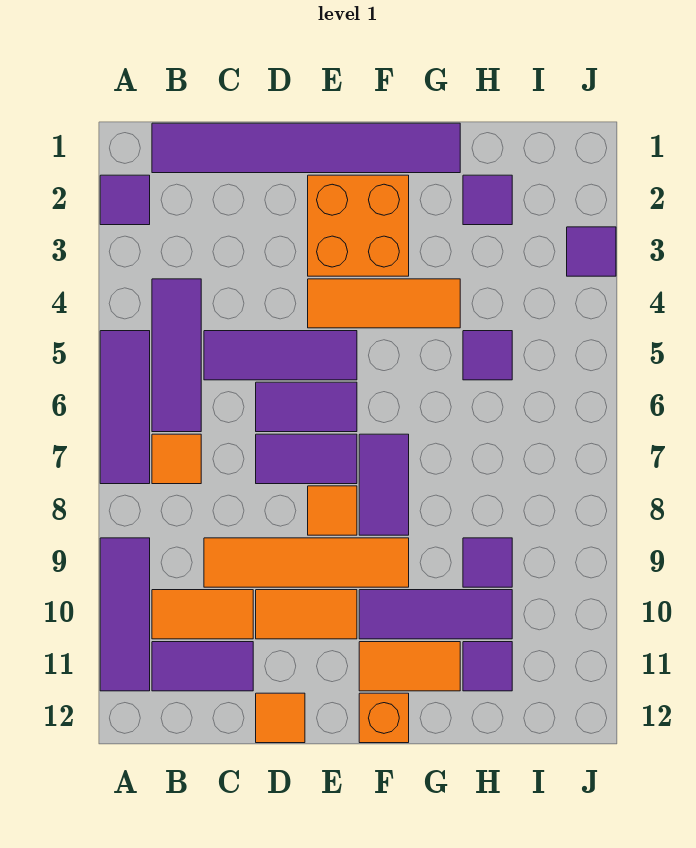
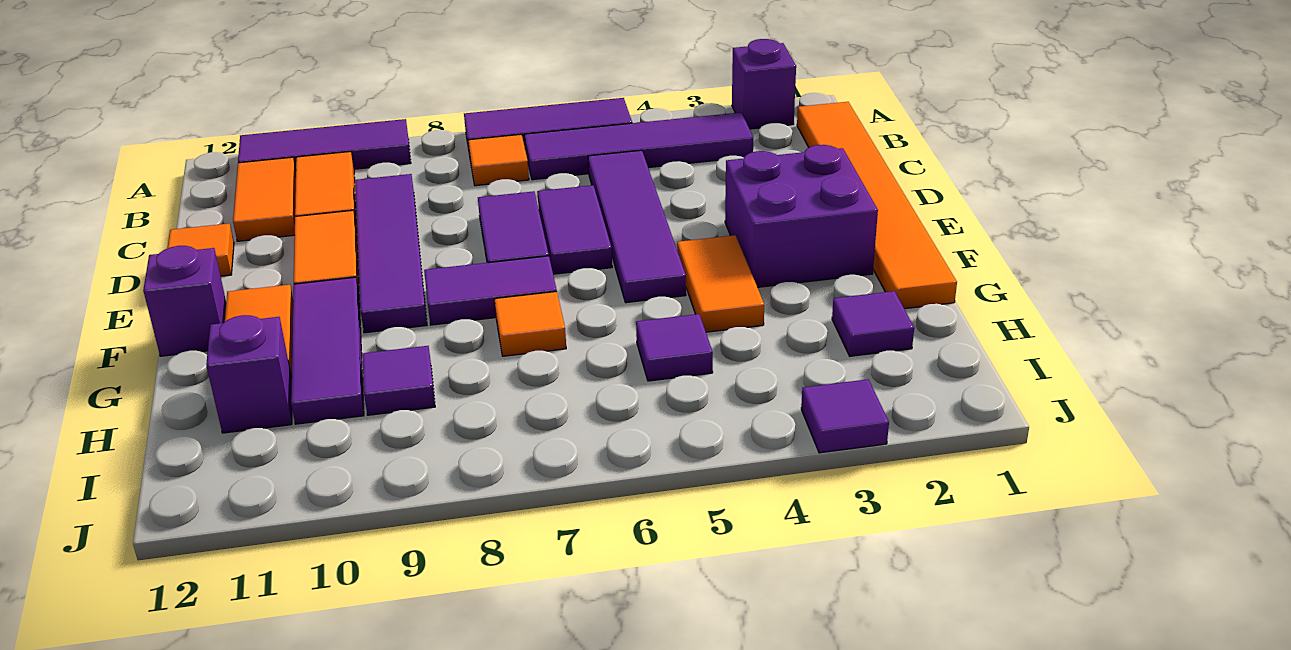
purple tile A2 level 1 -> purple brick A2 level 1
purple tile B1:G1 level 1 -> orange tile B1:G1 level 1
purple tile B4:B6 level 1 -> purple tile B3:B6 level 1
purple tile B11:C11 level 1 -> orange tile B11:C11 level 1
purple tile C5:E5 level 1 -> purple tile C5:F5 level 1
orange tile C9:F9 level 1 -> purple tile C9:F9 level 1
orange brick E2:F3 level 1 -> purple brick E2:F3 level 1
orange tile E4:G4 level 1 -> orange tile F4:G4 level 1
orange tile E8 level 1 -> orange tile G7 level 1
orange brick F12 level 1 -> purple brick F12 level 1
purple tile H11 level 1 -> purple brick H11 level 1

